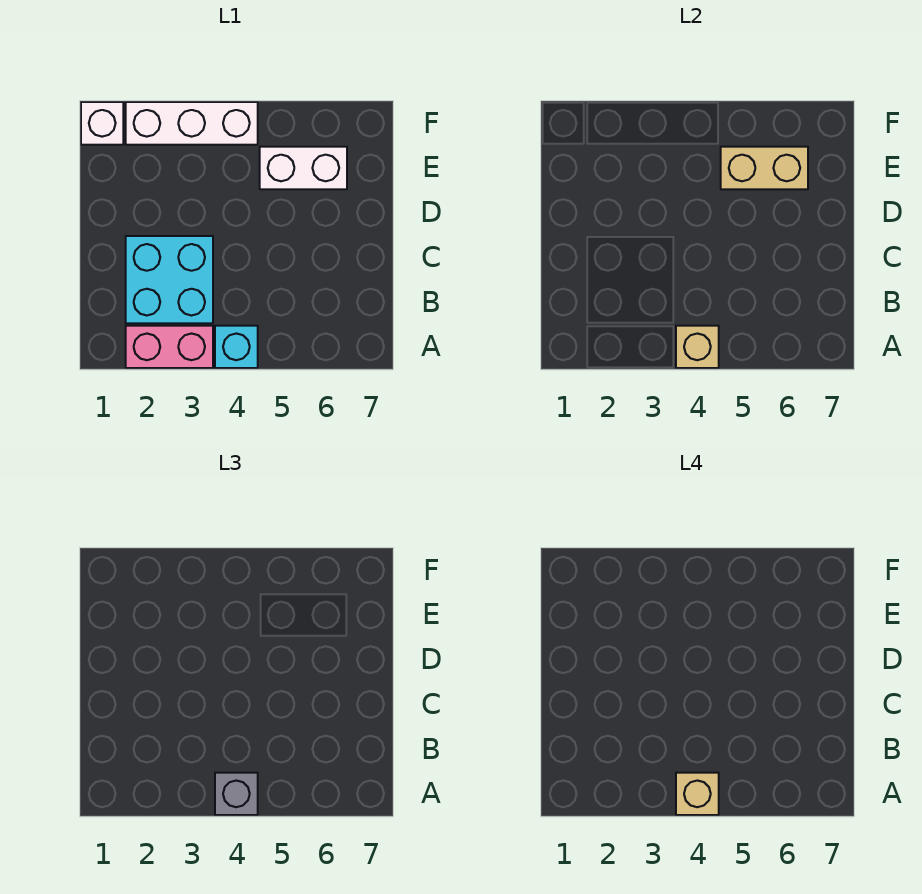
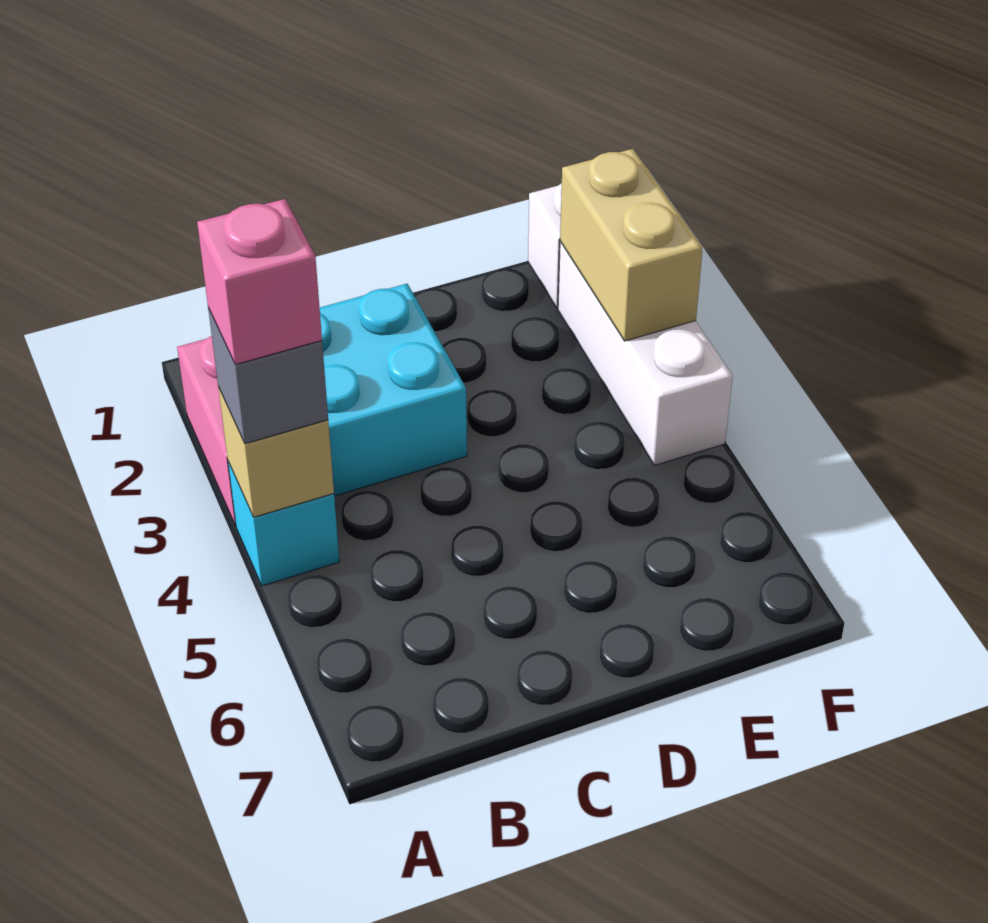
tan brick A4 level 4 -> pink brick A4 level 4
white brick E5:E6 level 1 -> none
tan brick E5:E6 level 2 -> tan brick F2:F3 level 2

